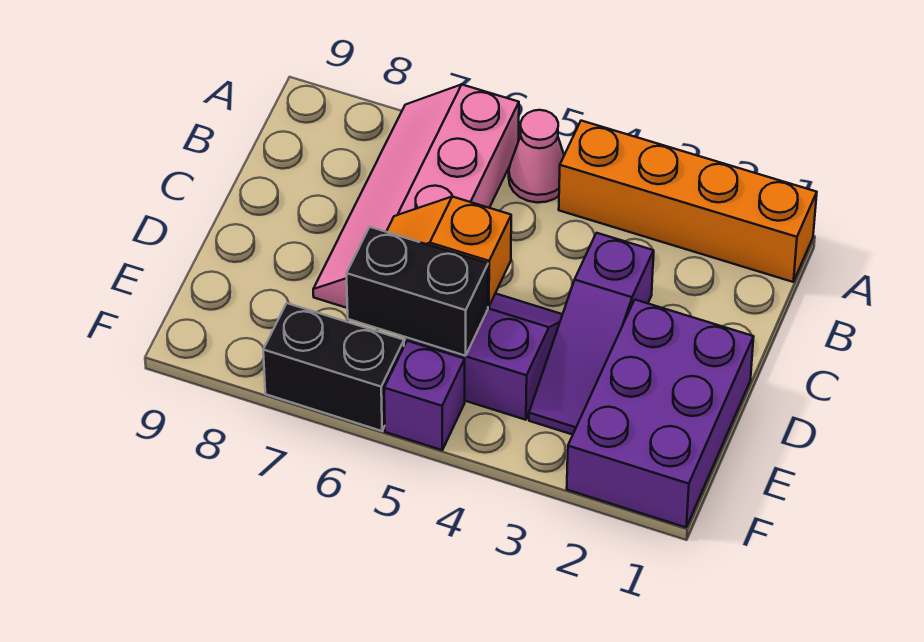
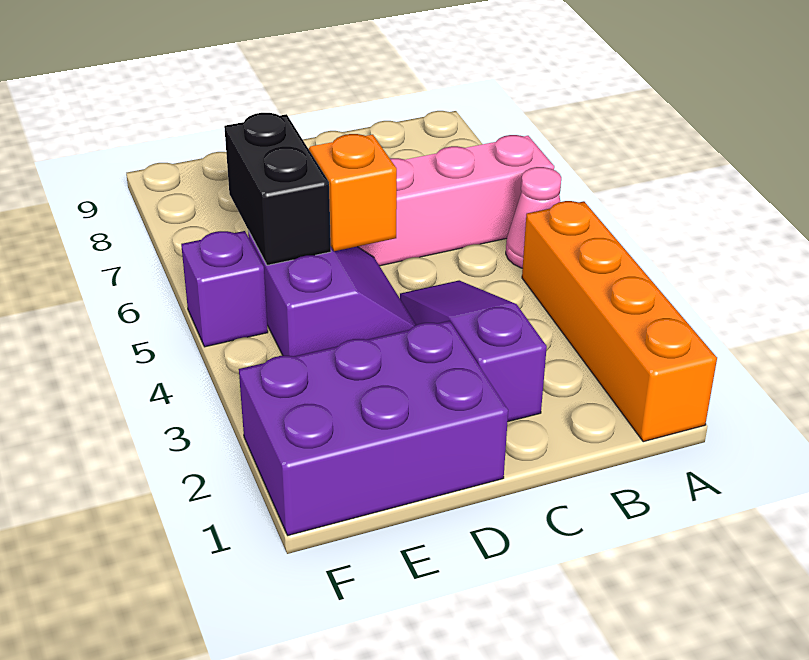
purple slope C3:E3 level 1 top C -> purple slope C2:C4 level 1 top 2
black brick F6:F7 level 1 -> none

